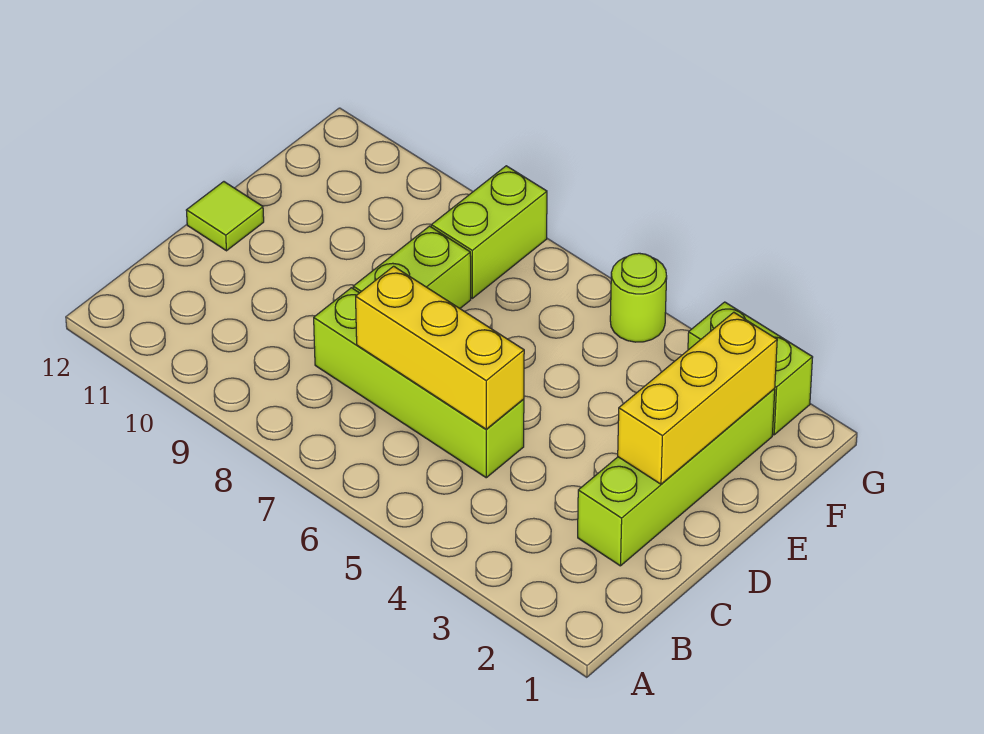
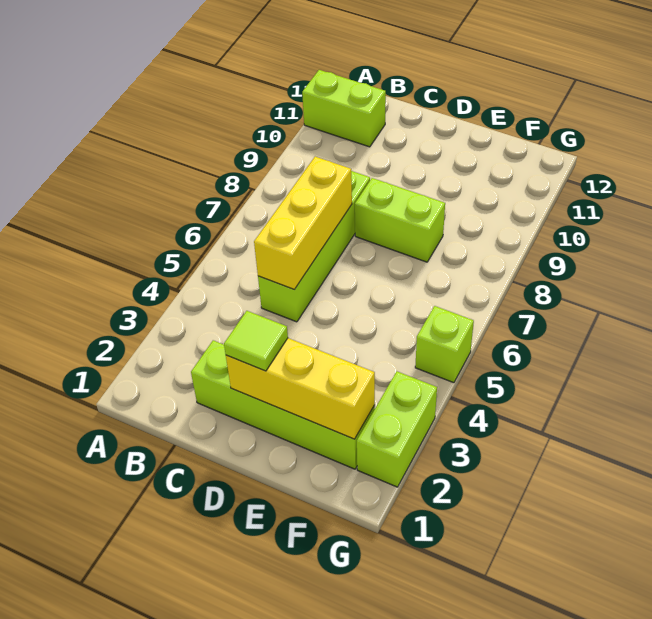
lime tile D12 level 1 -> lime tile D2 level 3
lime brick F8:G8 level 1 -> lime brick A11:B11 level 1
lime round brick G5 level 1 -> lime brick G5 level 1

